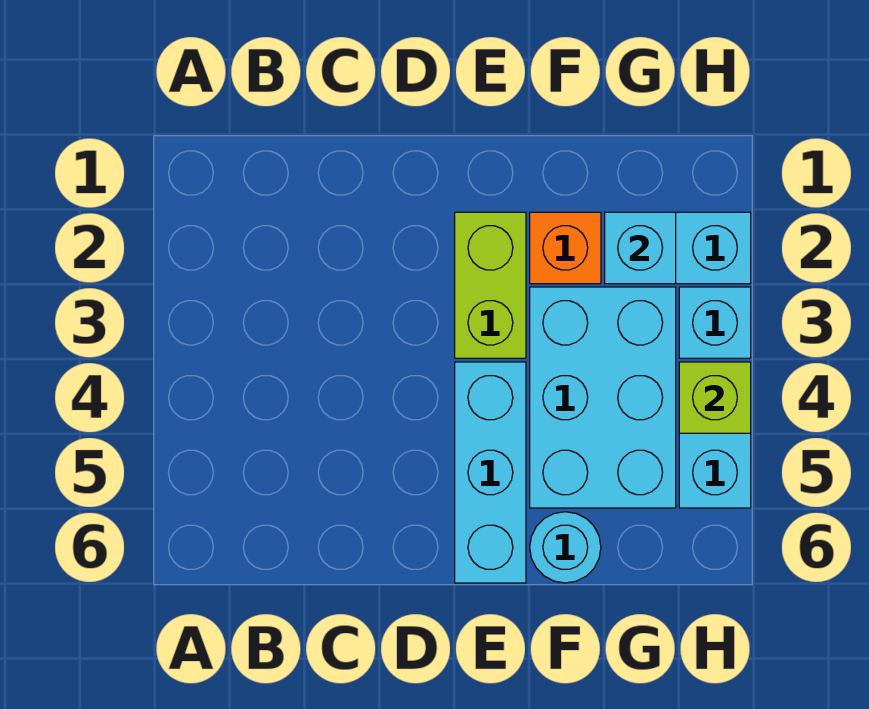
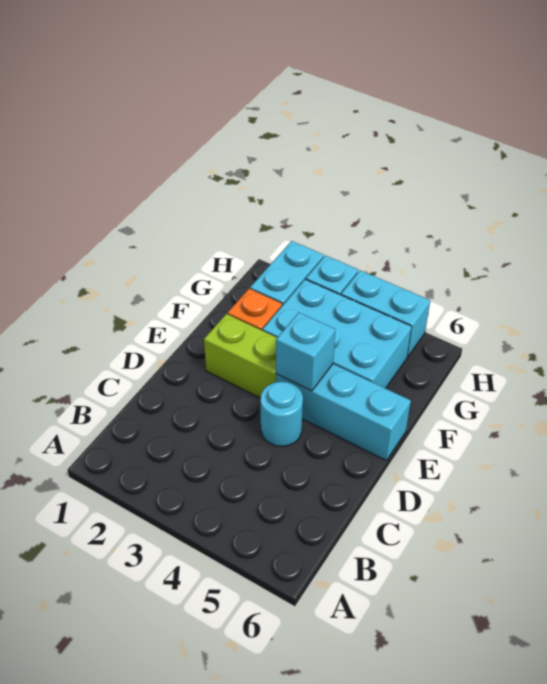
cyan round brick F6 level 1 -> cyan round brick D4 level 1
cyan brick G2 level 2 -> cyan brick E4 level 2
lime brick H4 level 2 -> none

